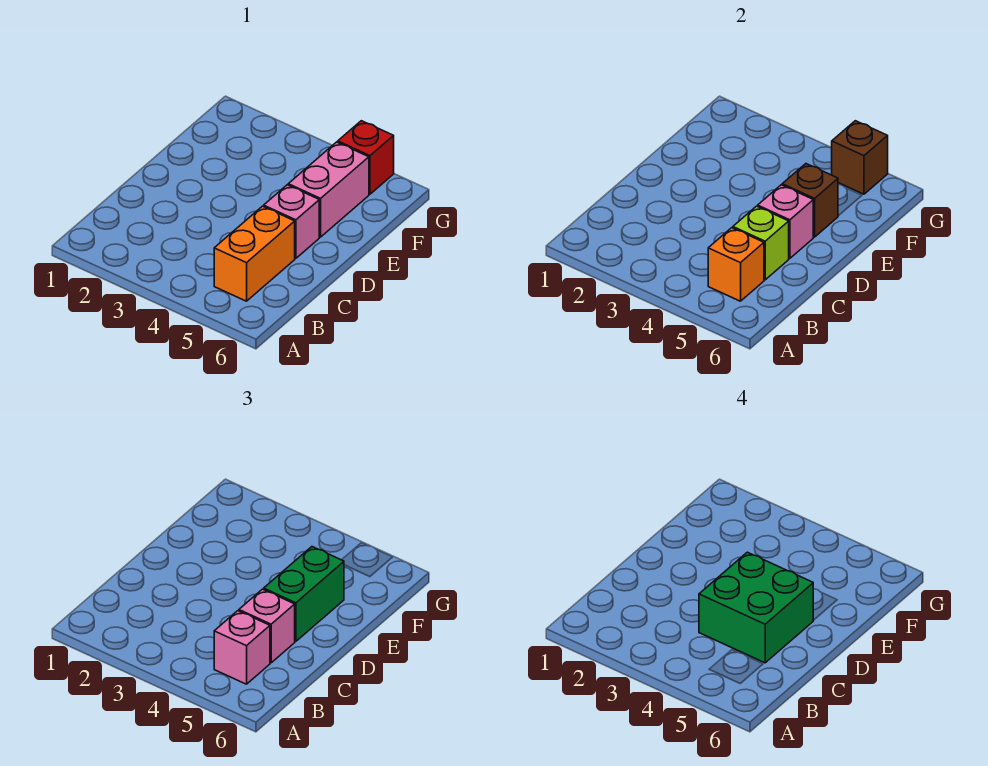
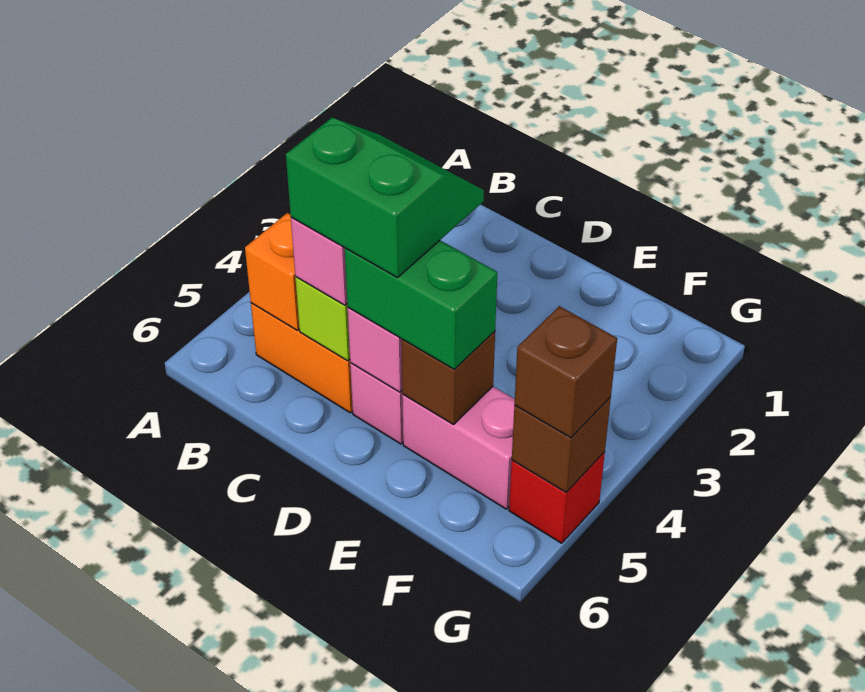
pink brick B5 level 3 -> none
green brick C4:D5 level 4 -> green slope C4:D5 level 4 top 5
none -> brown brick G5 level 3

